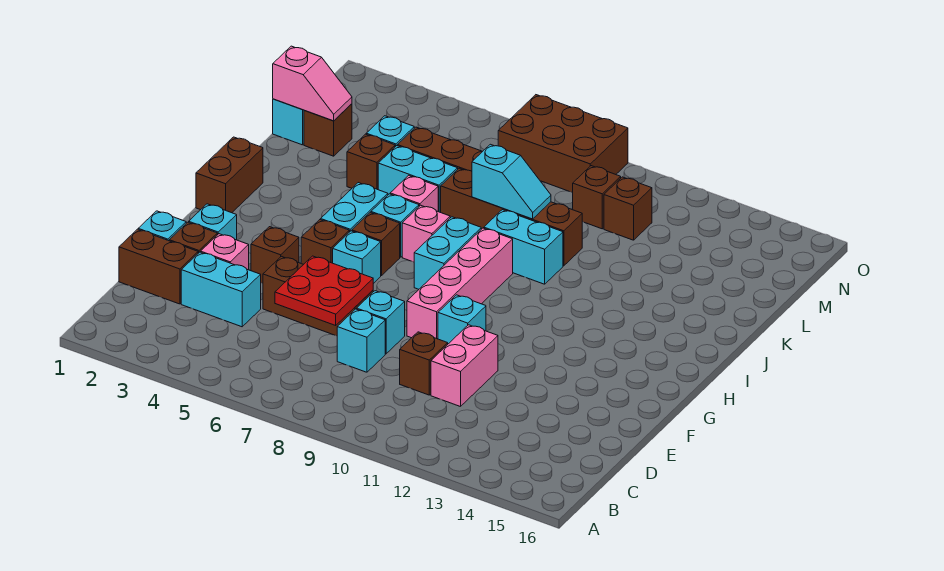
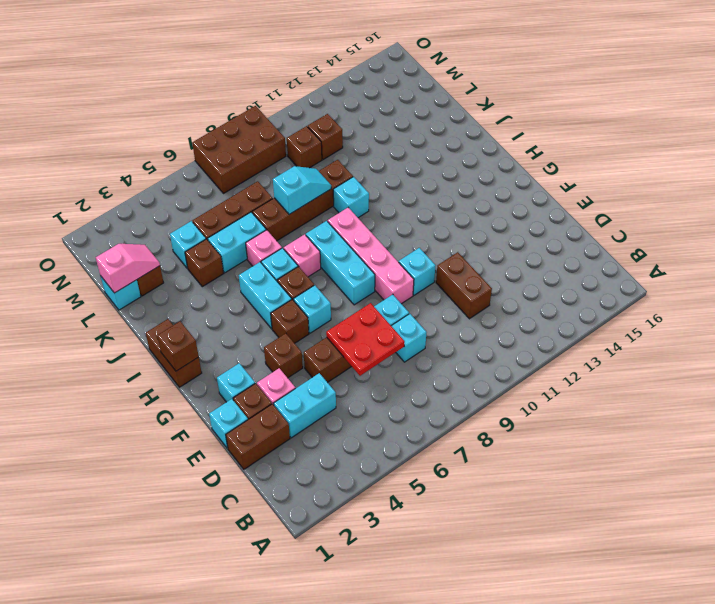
brown brick D10 level 1 -> brown brick H1 level 2
pink brick D11:E11 level 1 -> brown brick D11:E11 level 1
cyan brick H8:I8 level 1 -> cyan brick G8:I8 level 1
cyan brick J9:J10 level 1 -> cyan brick J10 level 1

